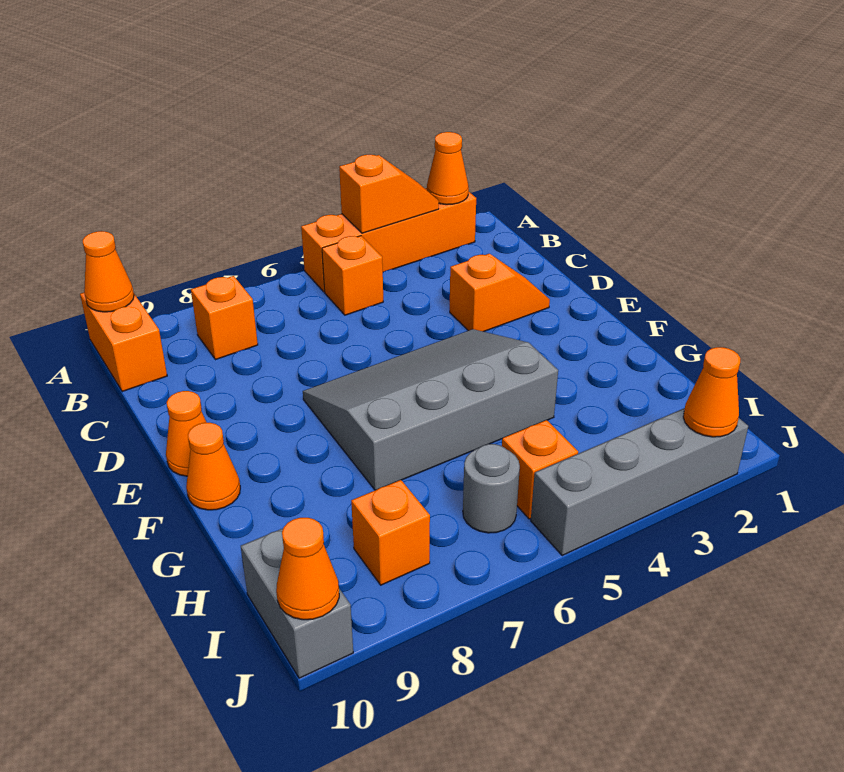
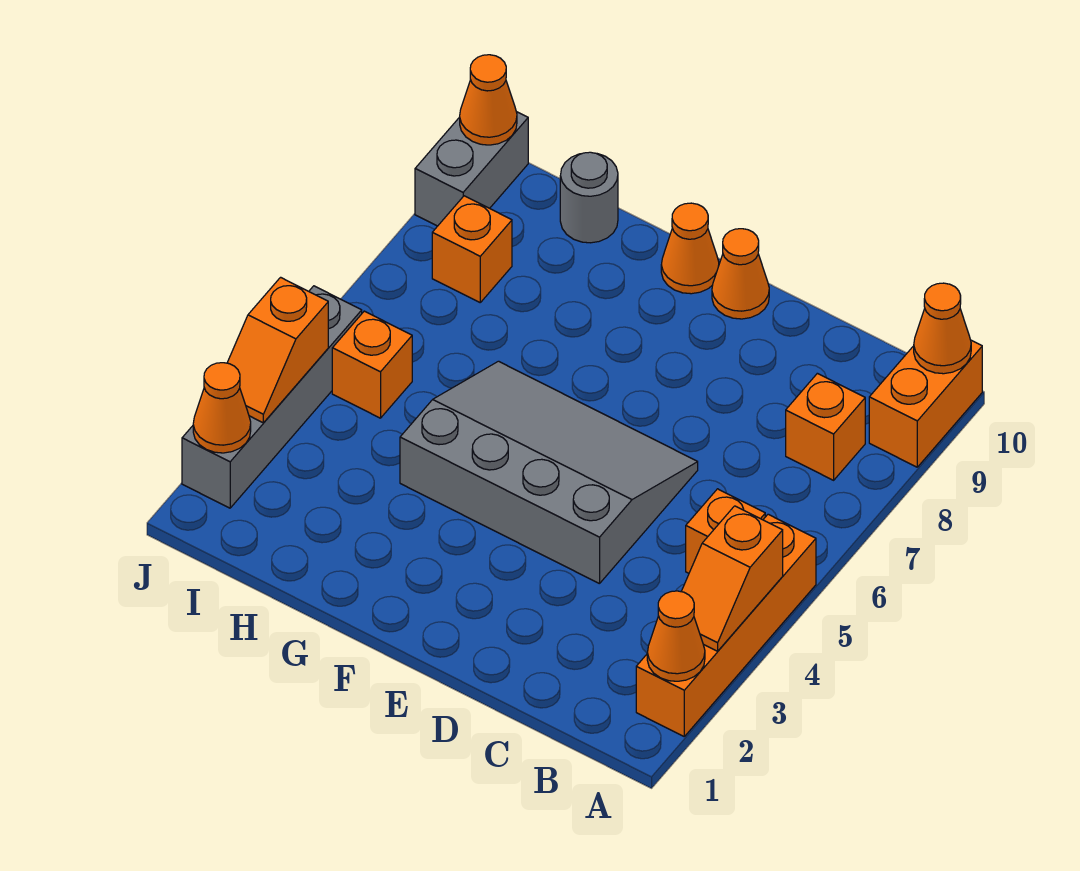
orange brick A10:B10 level 1 -> orange brick A9:A10 level 1
orange slope D2:D3 level 1 top 3 -> orange slope J3:J4 level 2 top 4
grey slope E4:G7 level 1 top G -> grey slope D4:G6 level 1 top 4
grey round brick I6 level 1 -> grey round brick H10 level 1
grey brick I10:J10 level 1 -> grey brick J9:J10 level 1

